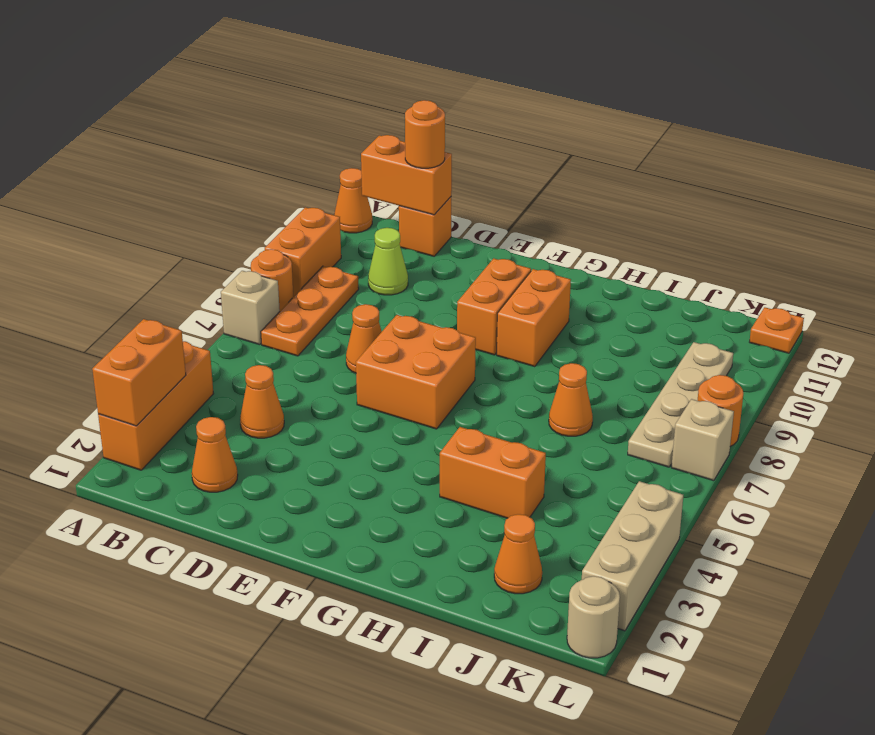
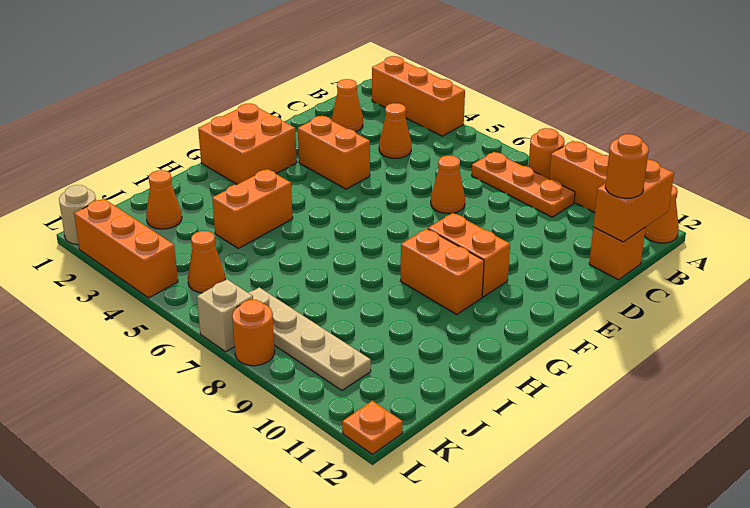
orange brick A2:A3 level 2 -> orange brick E3:E4 level 1
tan brick A7 level 1 -> none
lime cone C10 level 1 -> none
orange brick E6:F7 level 1 -> orange brick F1:G2 level 1
orange cone I7 level 1 -> orange cone K5 level 1
tan brick L2:L4 level 1 -> orange brick L2:L4 level 1

